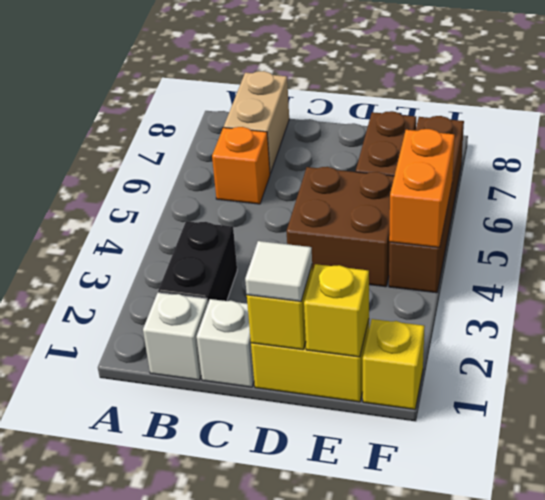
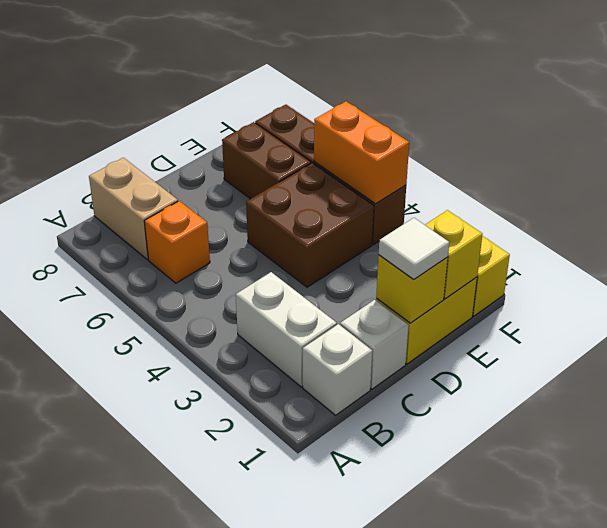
black brick B2:B3 level 1 -> white brick B2:B3 level 1

